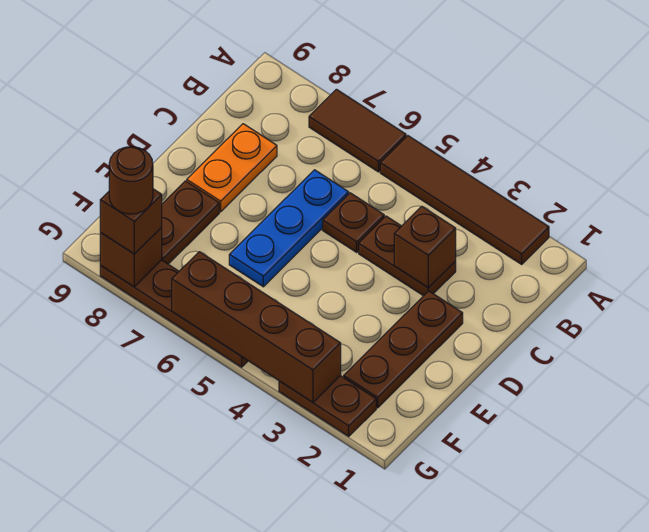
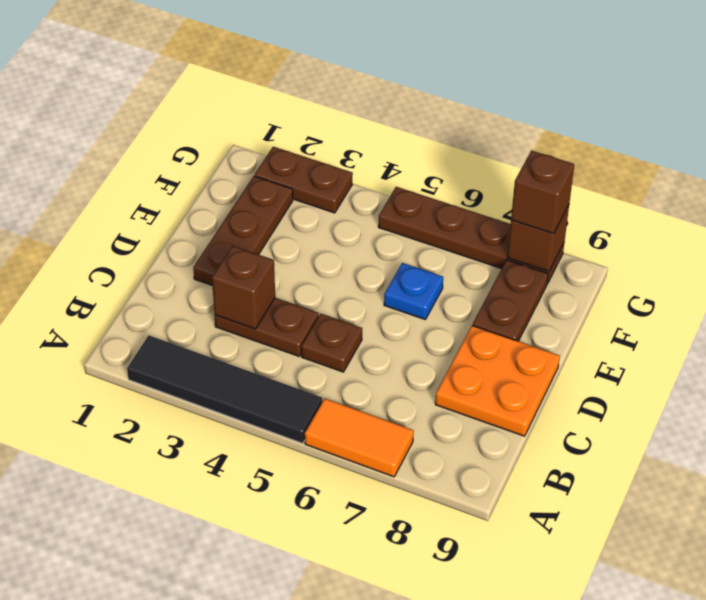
brown tile A2:A5 level 1 -> black tile A2:A5 level 1
brown tile A6:A7 level 1 -> orange tile A6:A7 level 1
blue plate C6:E6 level 1 -> blue plate E6 level 1
orange plate C8:D8 level 1 -> orange plate C8:D9 level 1
brown brick G3:G6 level 2 -> none
brown round brick G8 level 4 -> none

